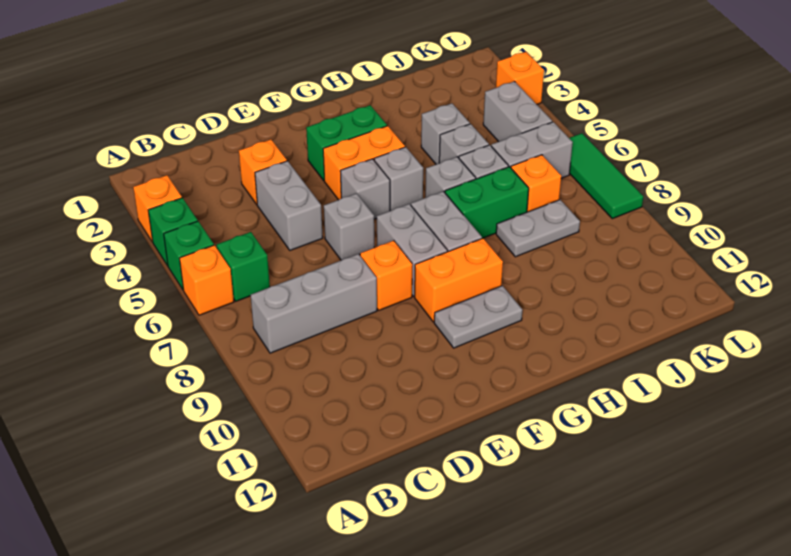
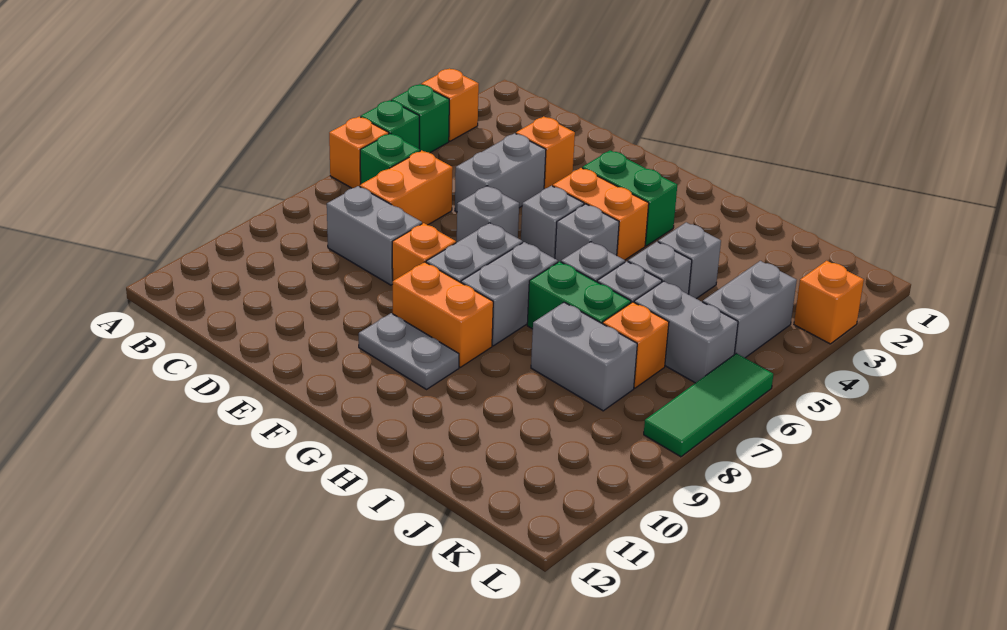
grey brick B8:D8 level 1 -> grey brick C8:D8 level 1
none -> orange brick C6:C7 level 1
grey plate I8:J8 level 1 -> grey brick I8:J8 level 1

